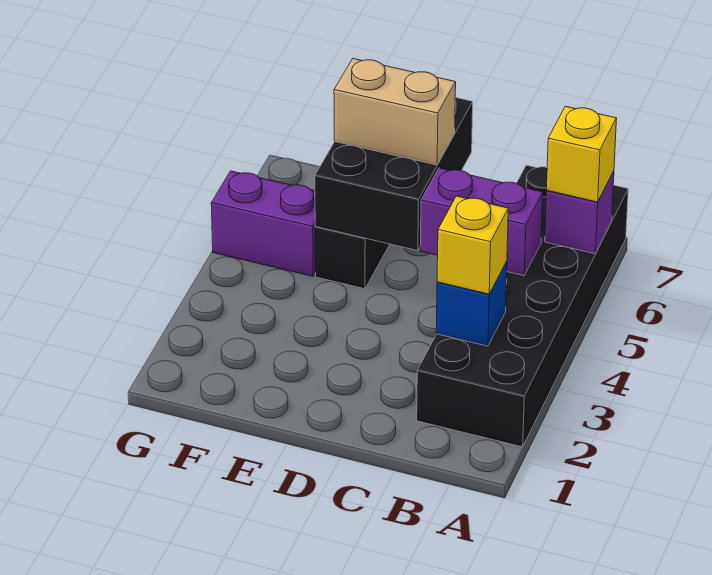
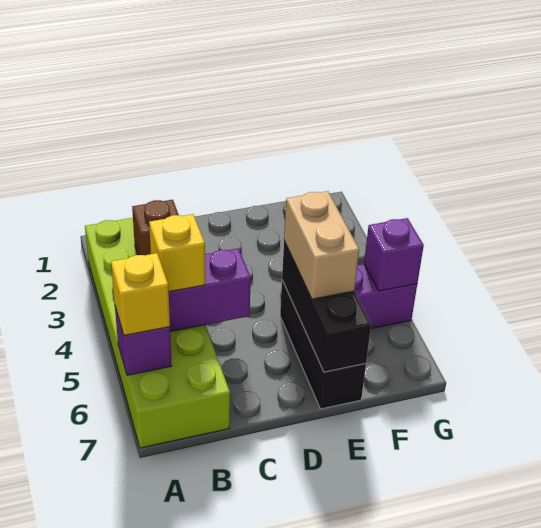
black brick A2:B7 level 1 -> lime brick A2:B7 level 1
blue brick B3 level 2 -> brown brick B3 level 2
yellow brick B3 level 3 -> yellow brick B5 level 3
black brick D5:E7 level 2 -> black brick E5:E7 level 2
tan brick D6:E6 level 3 -> tan brick E5:E6 level 3
none -> purple brick G5 level 2

